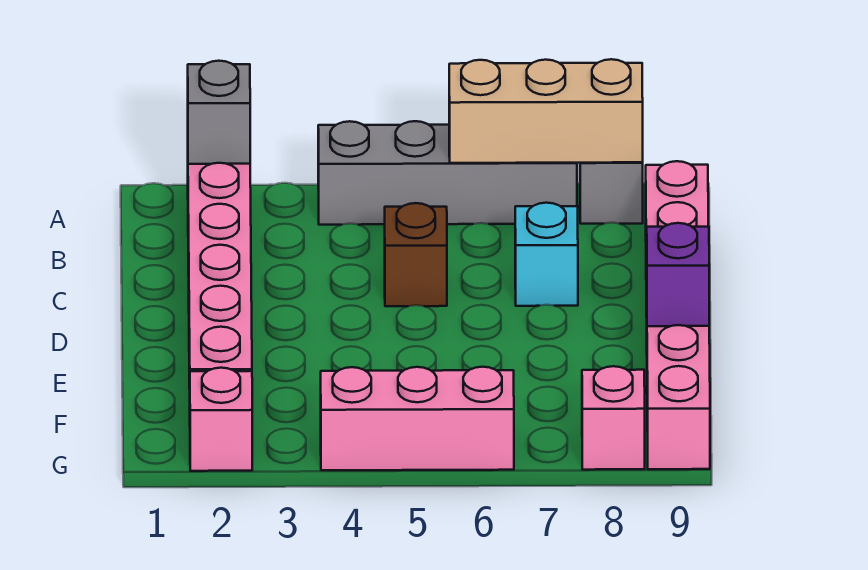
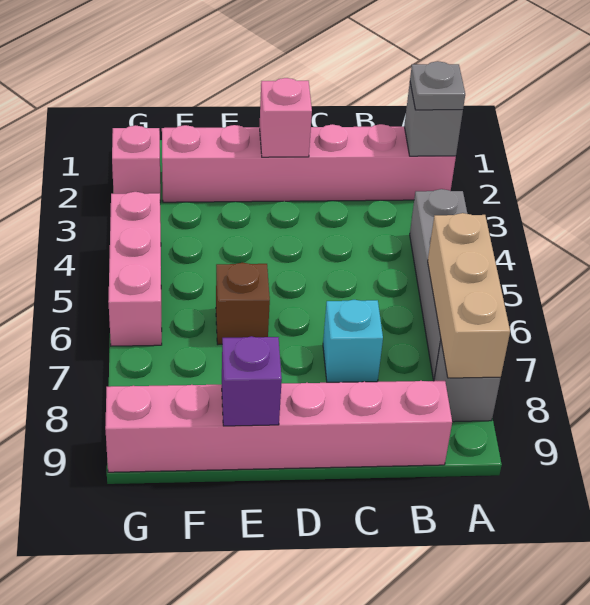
none -> grey plate A2 level 3
brown brick C5 level 1 -> brown brick E6 level 1
pink brick G8 level 1 -> pink brick D2 level 2

